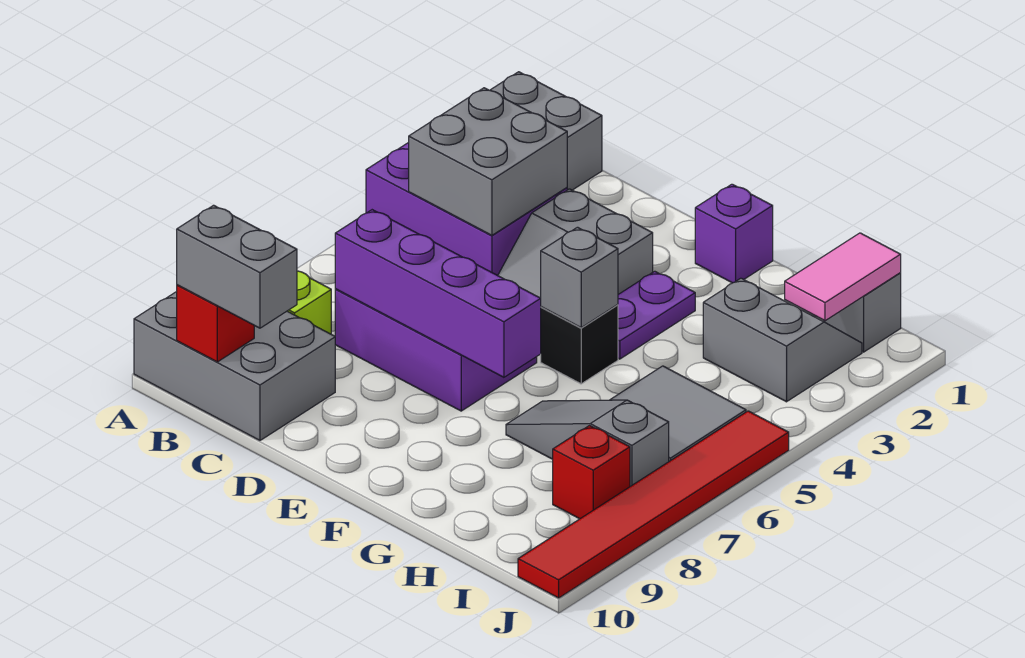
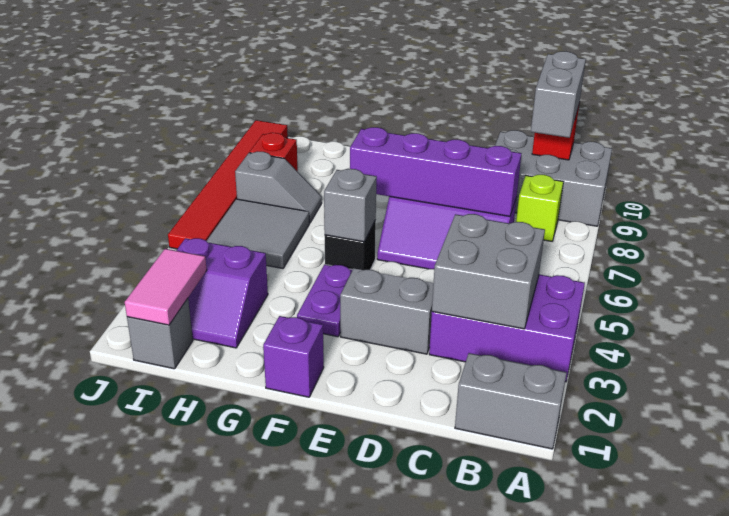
grey brick B10:C10 level 3 -> grey brick B9:B10 level 3
grey slope G7:I7 level 1 top I -> grey slope H7:I7 level 1 top I
grey slope H2:I3 level 1 top 3 -> purple slope H2:I3 level 1 top 3

